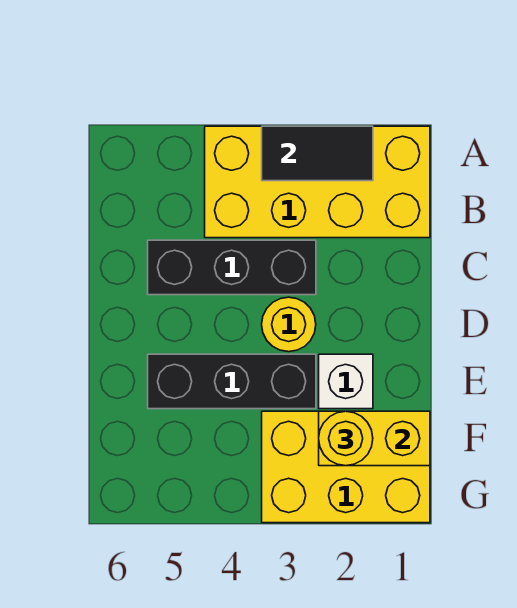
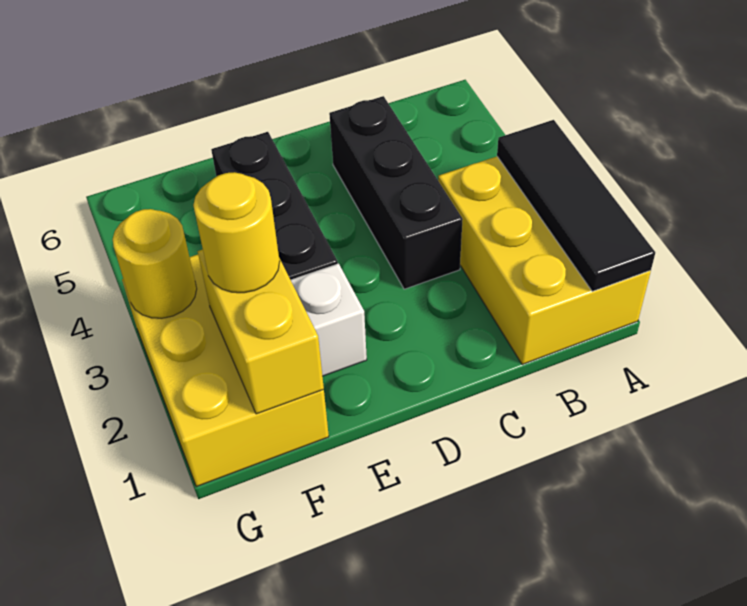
yellow brick A1:B4 level 1 -> yellow brick A1:B3 level 1
black tile A2:A3 level 2 -> black tile A1:A3 level 2
yellow round brick D3 level 1 -> yellow round brick G3 level 2

